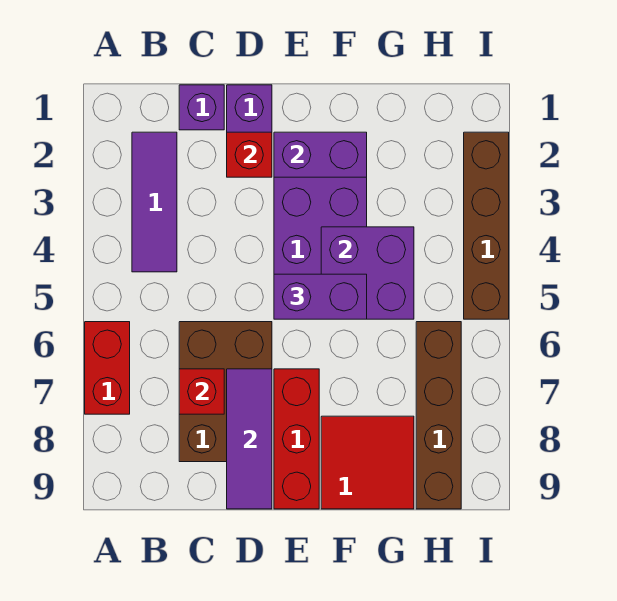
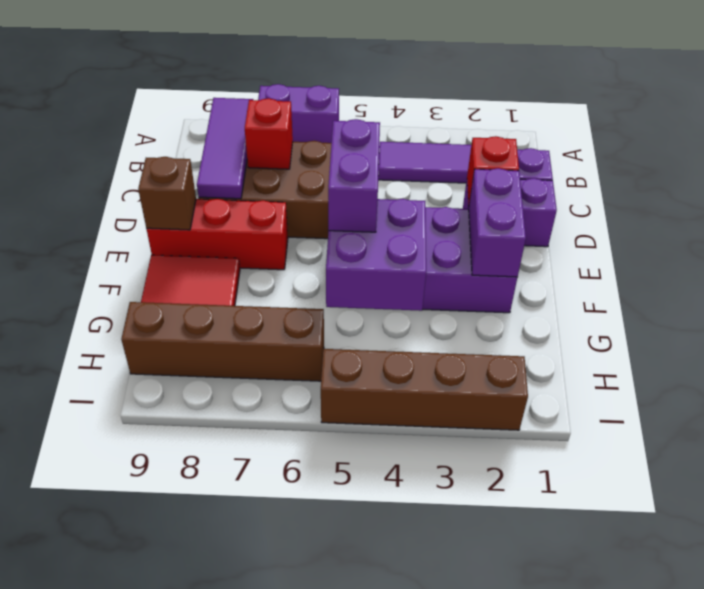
red brick A6:A7 level 1 -> purple brick A6:A7 level 1
purple tile D7:D9 level 2 -> purple tile B8:D8 level 2
none -> brown brick E9 level 2

